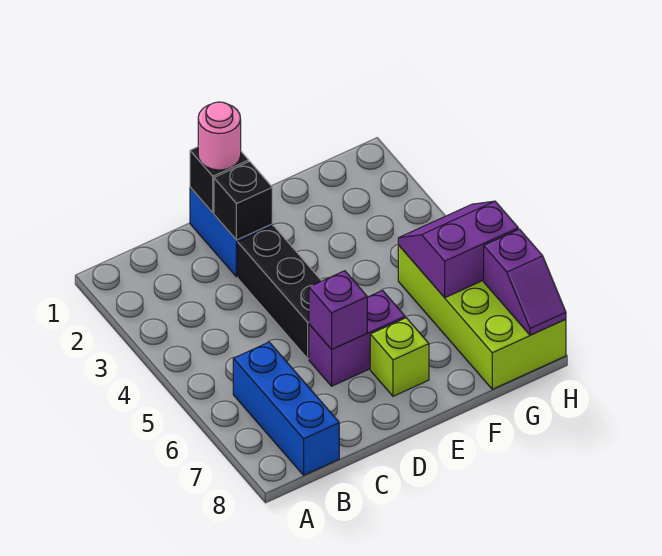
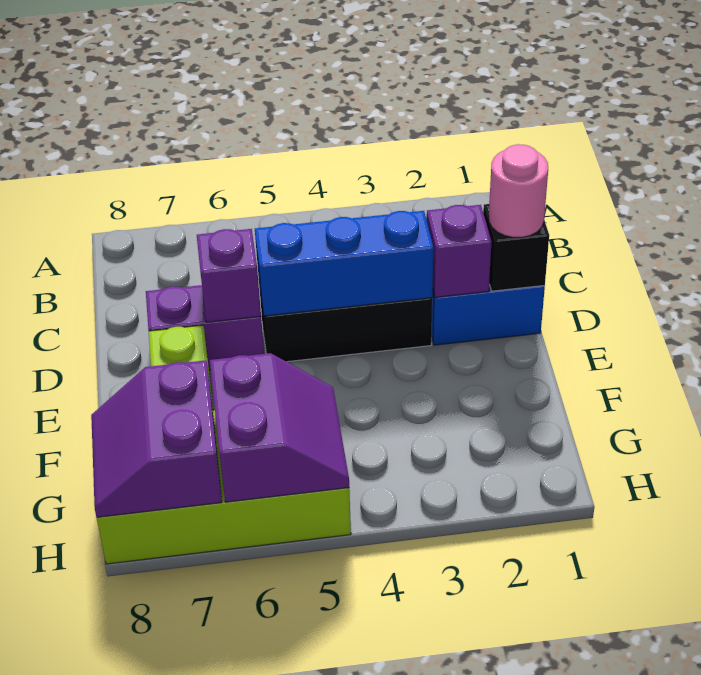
blue brick B6:B8 level 1 -> blue brick D3:D5 level 2
black brick D2 level 2 -> purple brick D2 level 2
purple brick D6:E6 level 1 -> purple brick D6:D7 level 1
purple slope H7:H8 level 2 top 7 -> purple slope G7:H8 level 2 top 7

